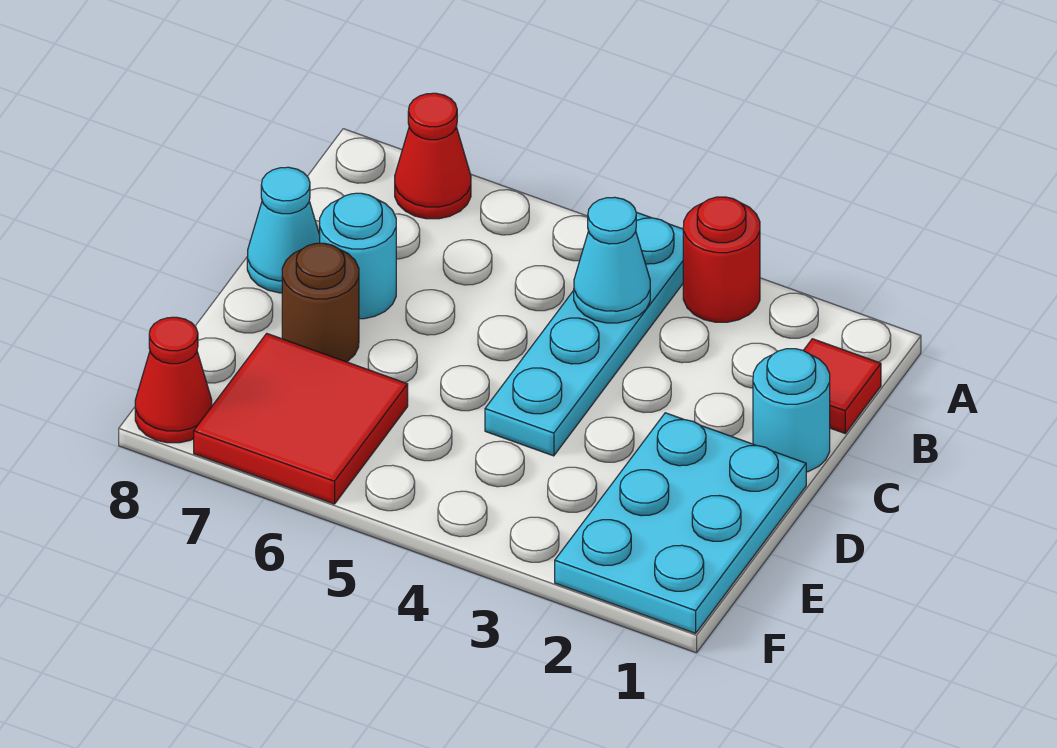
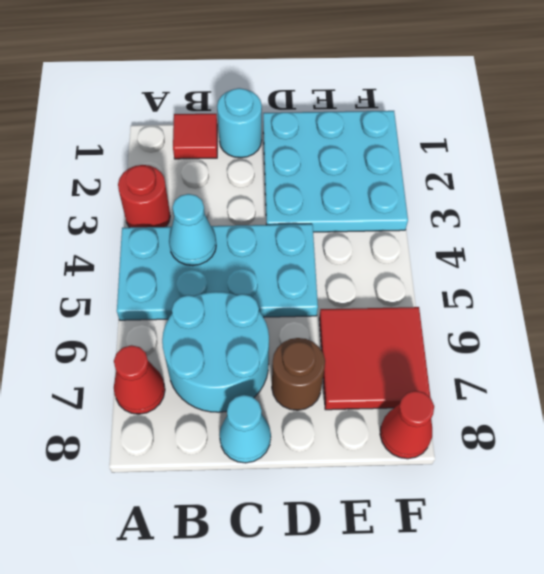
cyan plate A4:D4 level 1 -> cyan plate A4:D5 level 1
cyan round brick C7 level 1 -> cyan round brick B6:C7 level 1
cyan plate D1:F2 level 1 -> cyan plate D1:F3 level 1

